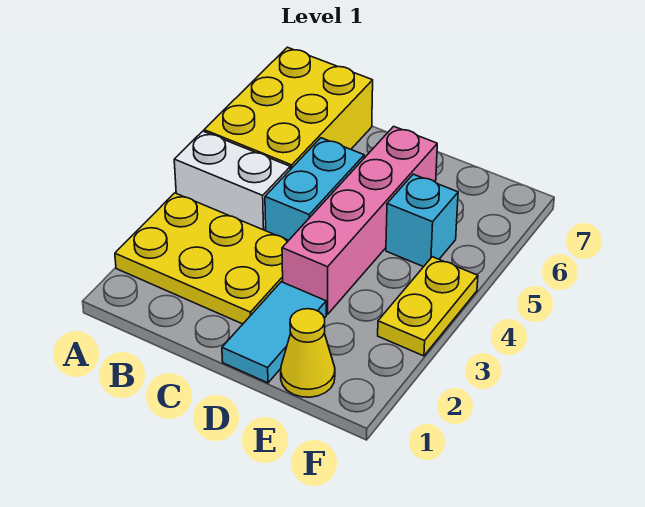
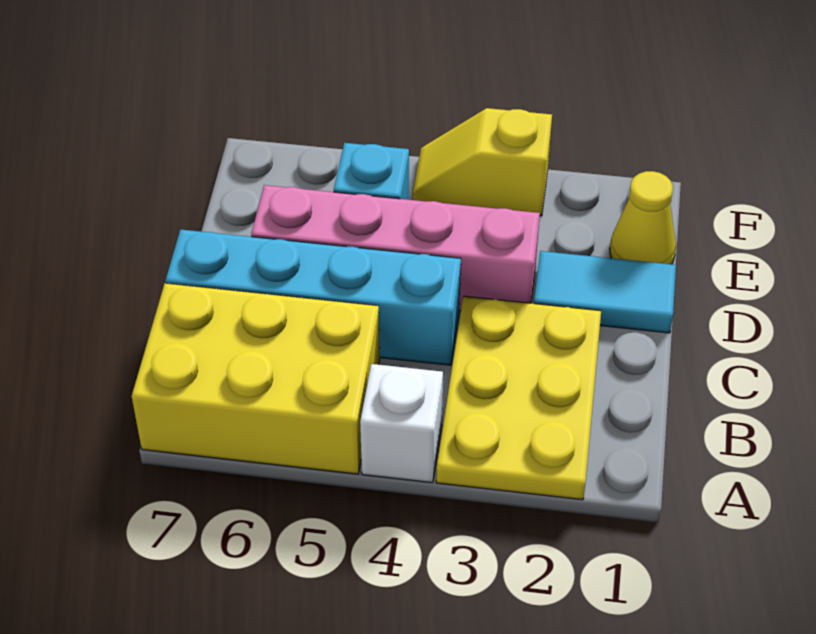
white brick A4:B4 level 1 -> white brick A4 level 1
cyan brick C4:C5 level 1 -> cyan brick C4:C7 level 1
yellow plate F3:F4 level 1 -> yellow slope F3:F4 level 1 top 3

